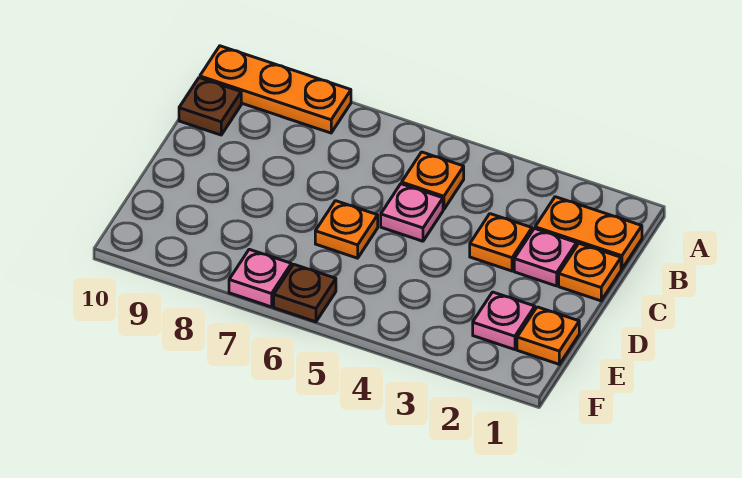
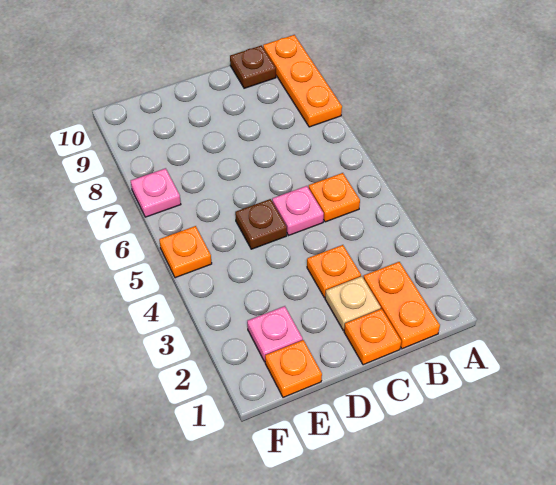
pink plate C2 level 1 -> tan plate C2 level 1
orange plate D6 level 1 -> orange plate F5 level 1
brown plate F6 level 1 -> brown plate D5 level 1

